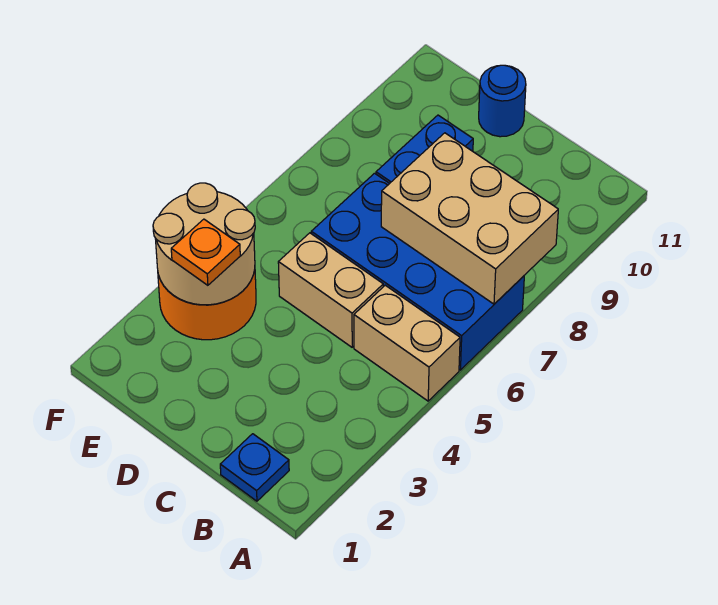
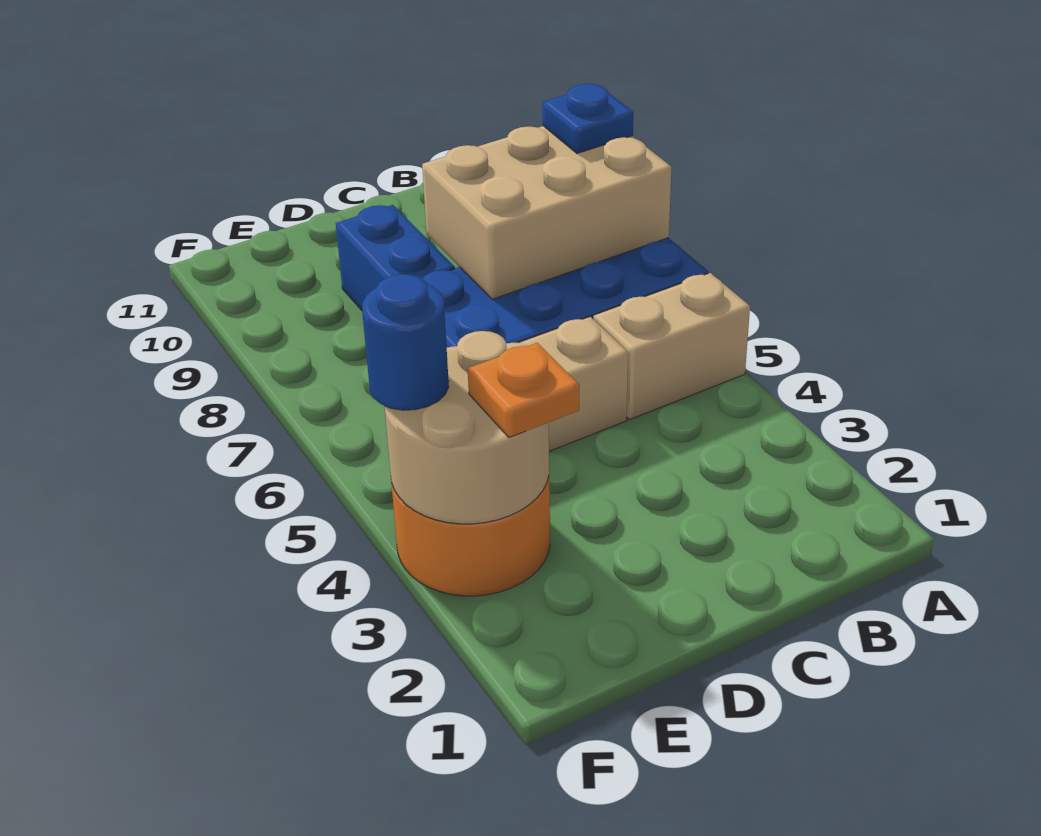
blue plate B1 level 1 -> blue plate A8 level 3
blue round brick D11 level 1 -> blue round brick F4 level 3

